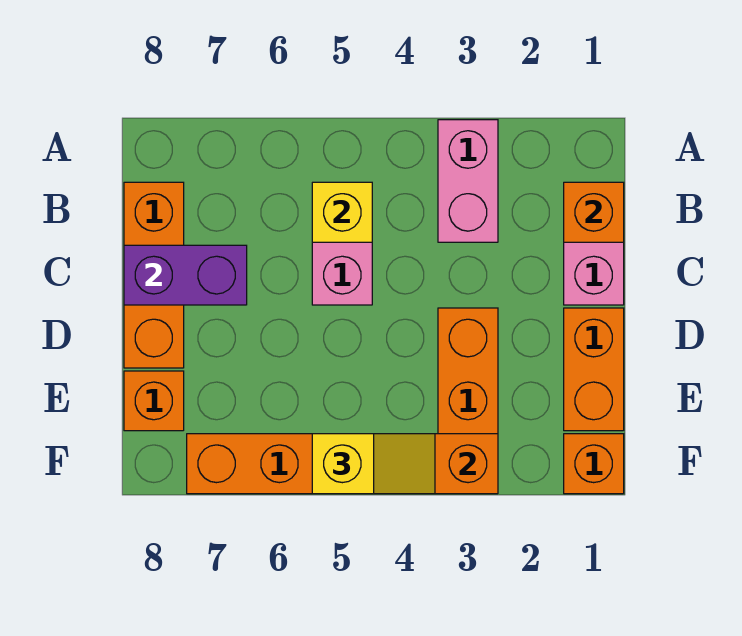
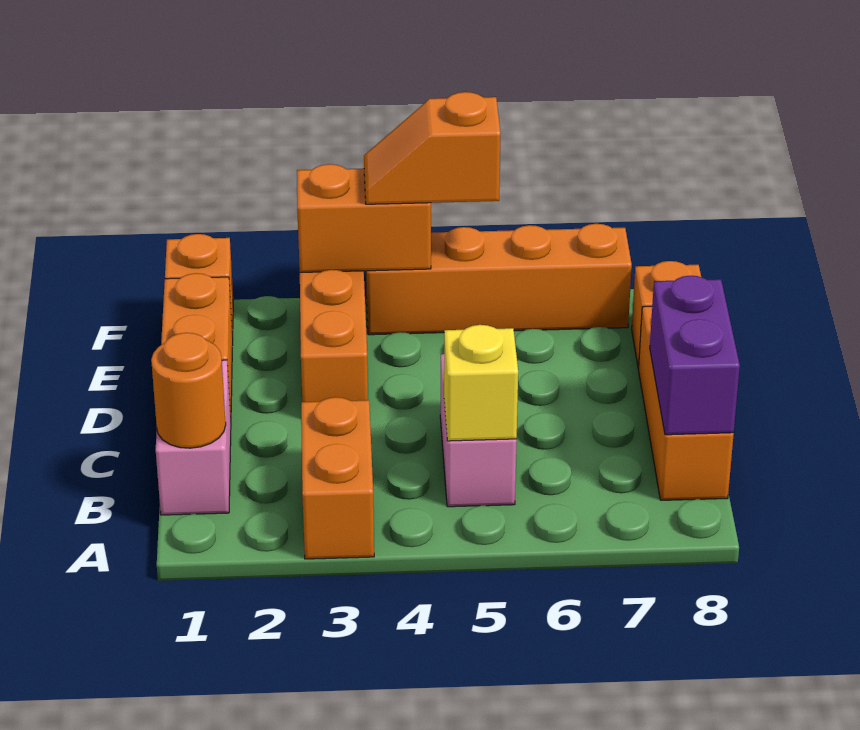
pink brick A3:B3 level 1 -> orange brick A3:B3 level 1
orange brick B1 level 2 -> orange round brick B1 level 2
purple brick C7:C8 level 2 -> purple brick B8:C8 level 2
yellow slope F4:F5 level 3 top 5 -> orange slope F4:F5 level 3 top 5

